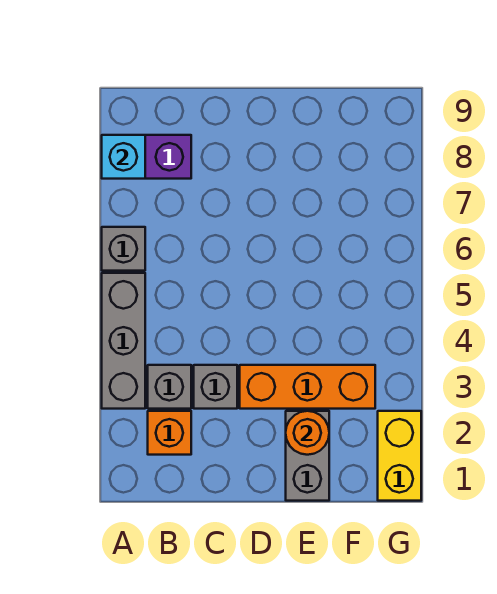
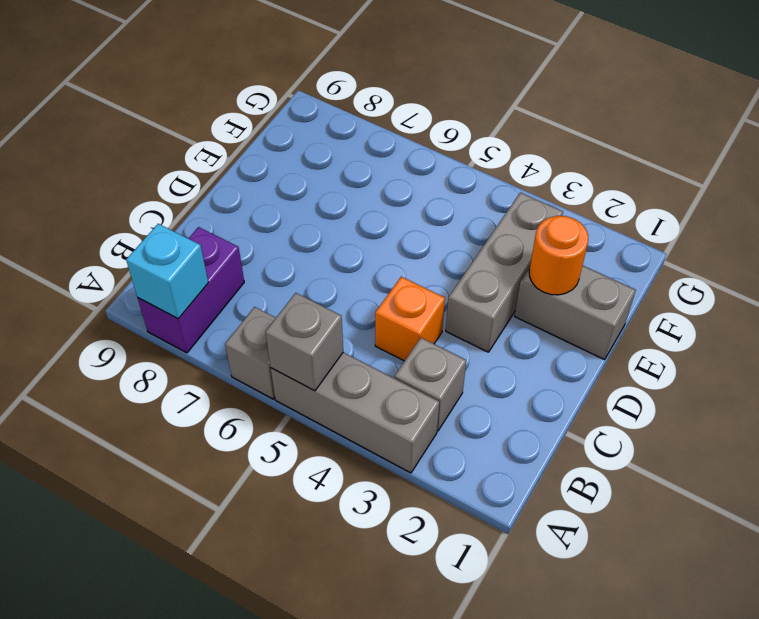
orange brick B2 level 1 -> orange brick C4 level 1
grey brick C3 level 1 -> grey brick A5 level 2
orange brick D3:F3 level 1 -> grey brick D3:F3 level 1
yellow brick G1:G2 level 1 -> none

